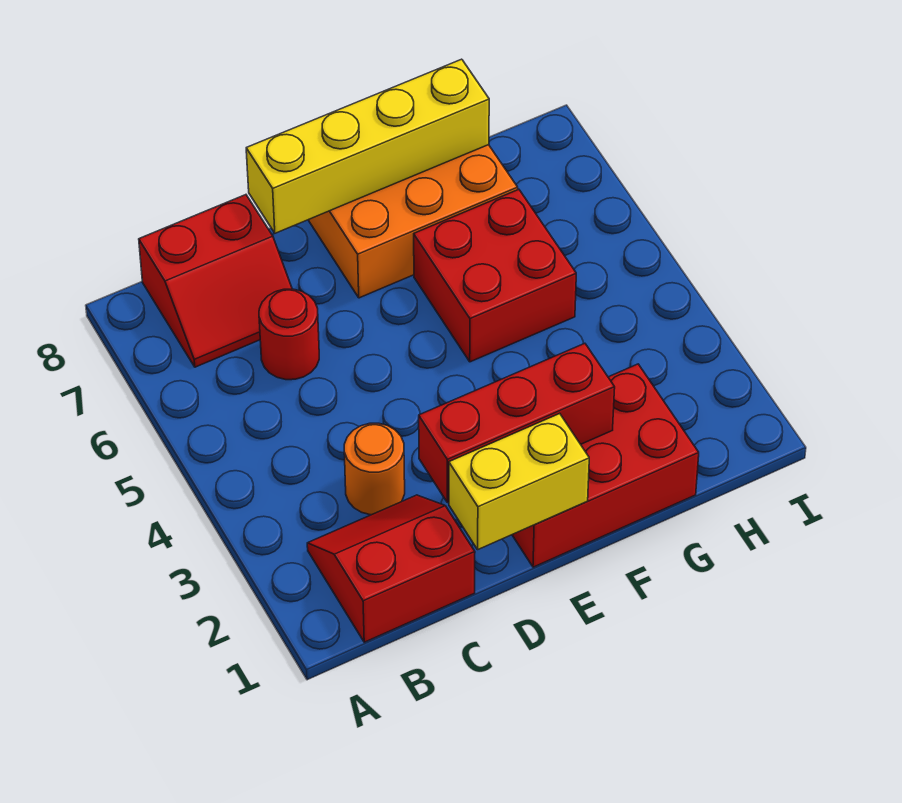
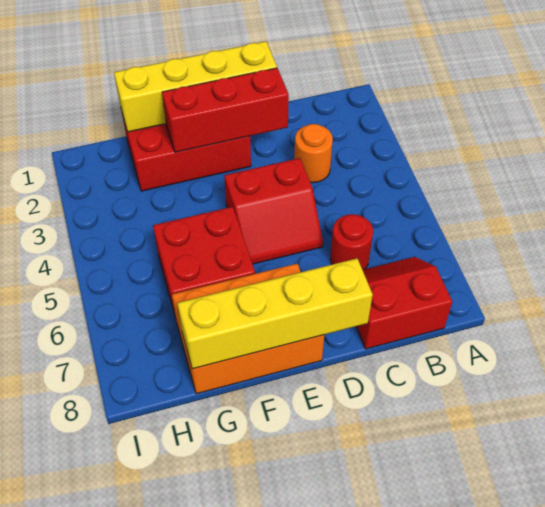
red slope B1:C2 level 1 top 1 -> red slope D4:E5 level 1 top 4
yellow brick D1:E1 level 2 -> yellow brick D1:G1 level 2

